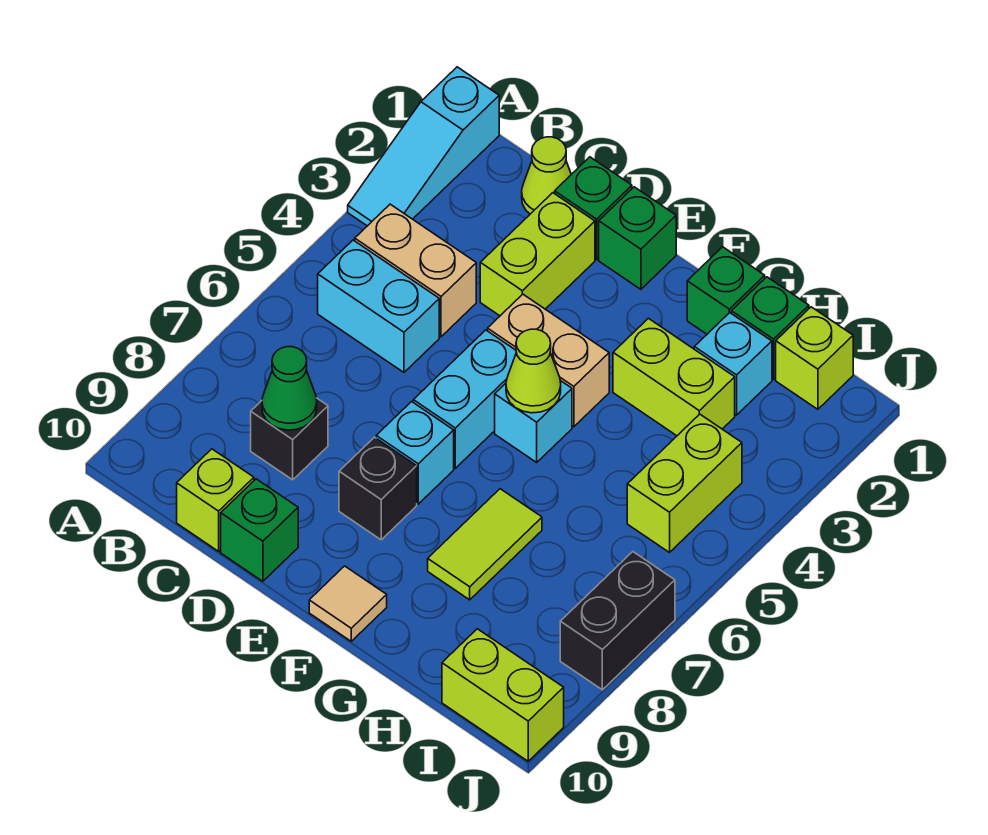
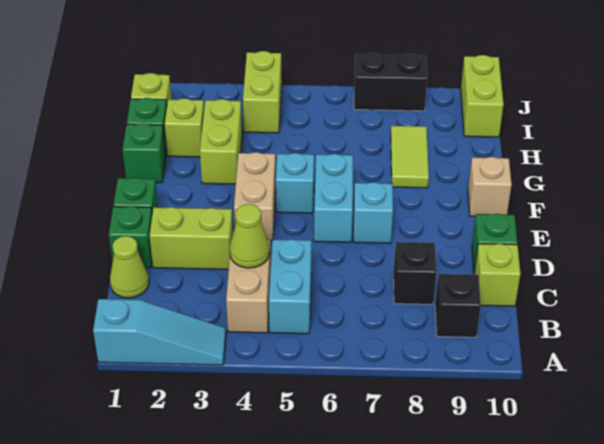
green cone C8 level 2 -> none
cyan brick E5:E6 level 1 -> cyan brick E6:F6 level 1
black brick E8 level 1 -> black brick B9 level 1
lime cone F5 level 2 -> lime cone C4 level 2
tan tile F10 level 1 -> tan brick F10 level 1
lime tile G7:G8 level 1 -> lime tile G8:H8 level 1
cyan brick H2 level 1 -> lime brick H2 level 1
lime brick I4:I5 level 1 -> lime brick I4:J4 level 1

